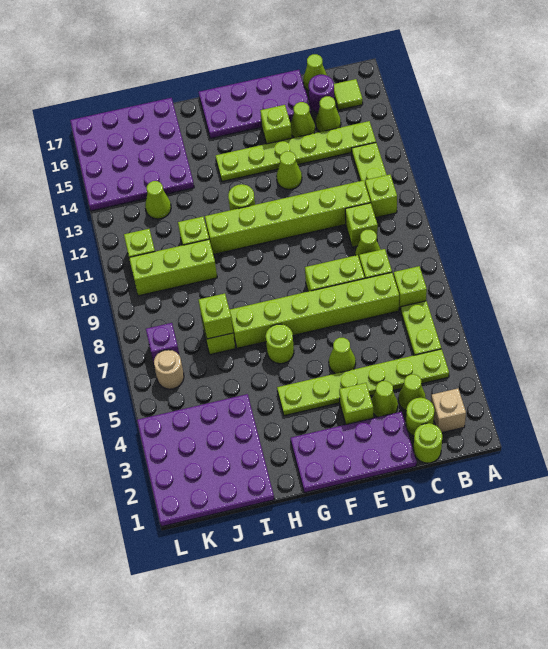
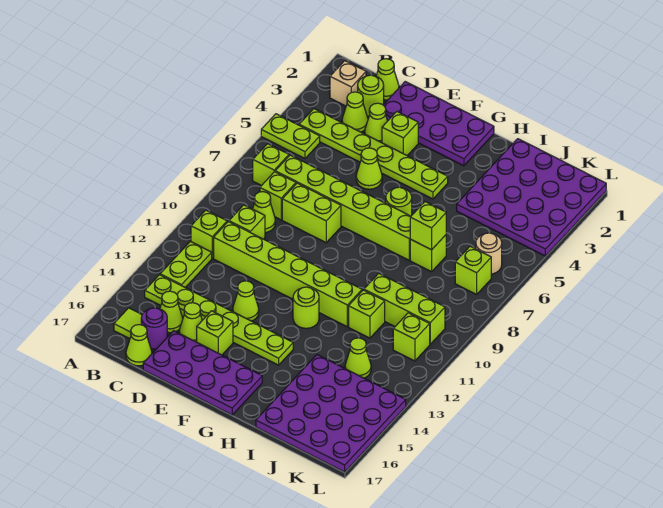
lime plate B5:B6 level 1 -> lime plate A5:B5 level 1
lime round brick C1 level 1 -> lime cone C1 level 1
purple brick K7 level 1 -> lime brick K7 level 1

